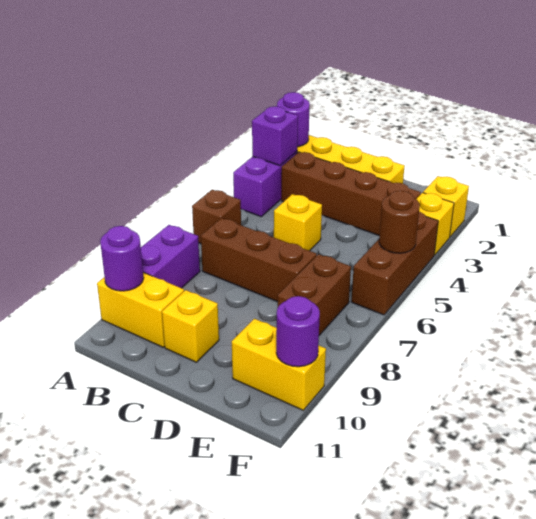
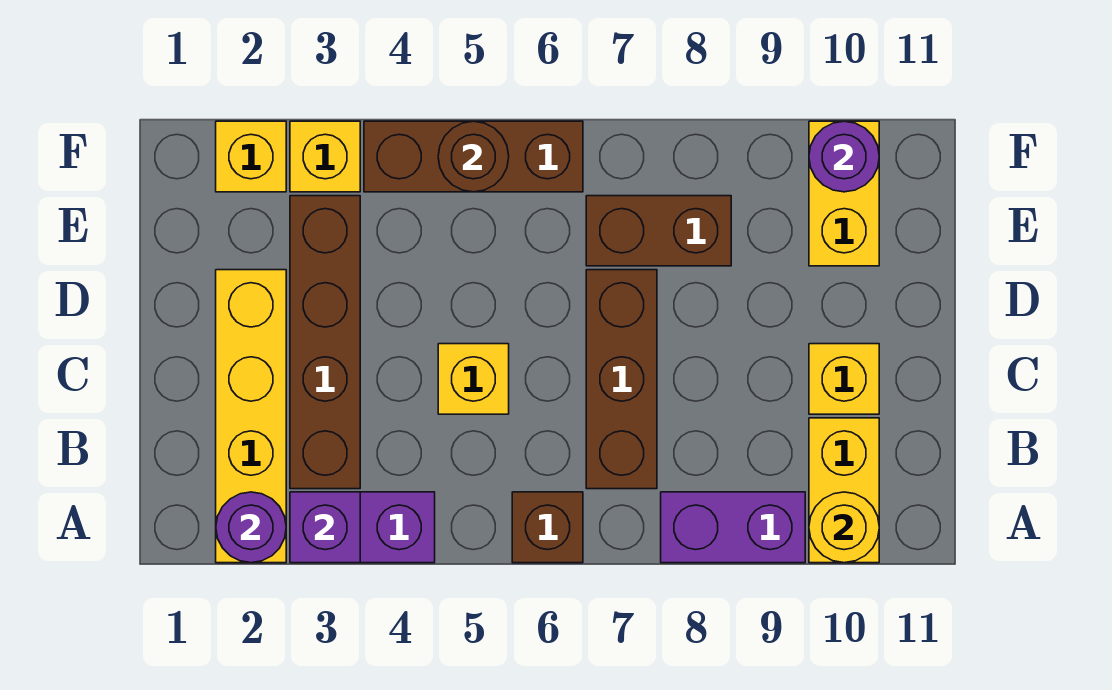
purple round brick A10 level 2 -> yellow round brick A10 level 2

